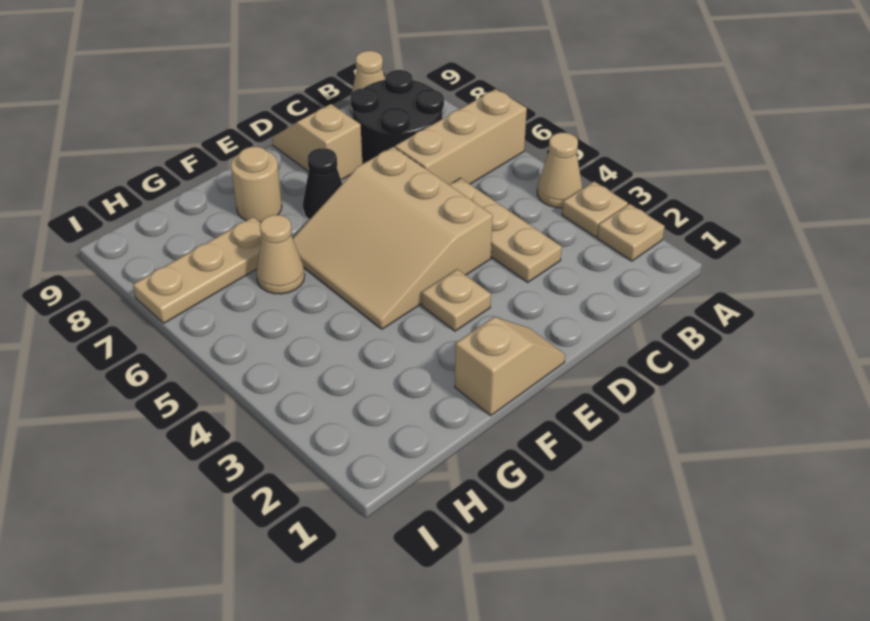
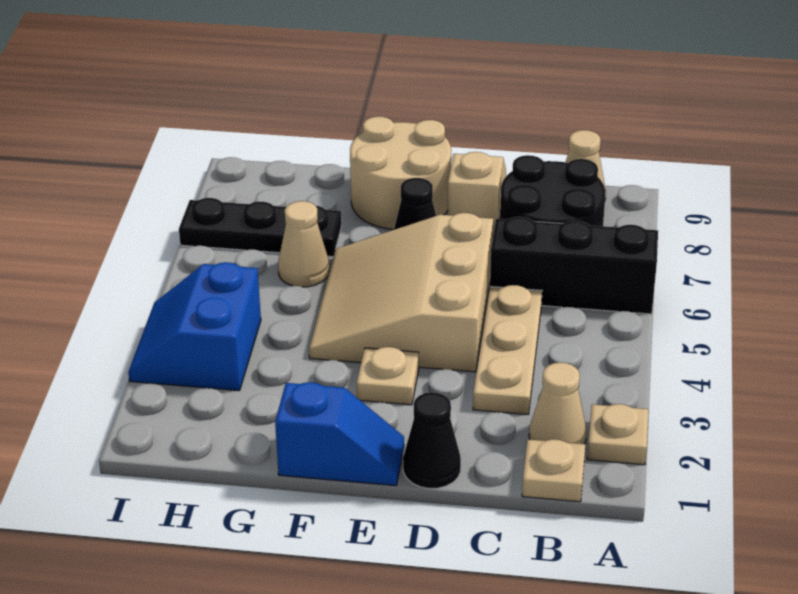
tan plate A3 level 1 -> tan plate B1 level 1
tan cone A4 level 1 -> tan cone B2 level 1
tan brick A6:C6 level 1 -> black brick A6:C6 level 1
none -> black cone D1 level 1
tan slope E1:F1 level 1 top F -> blue slope E1:F1 level 1 top F
tan round brick F8 level 1 -> tan round brick E8:F9 level 1
tan plate G7:I7 level 1 -> black plate G7:I7 level 1
none -> blue slope H3:I4 level 1 top H

